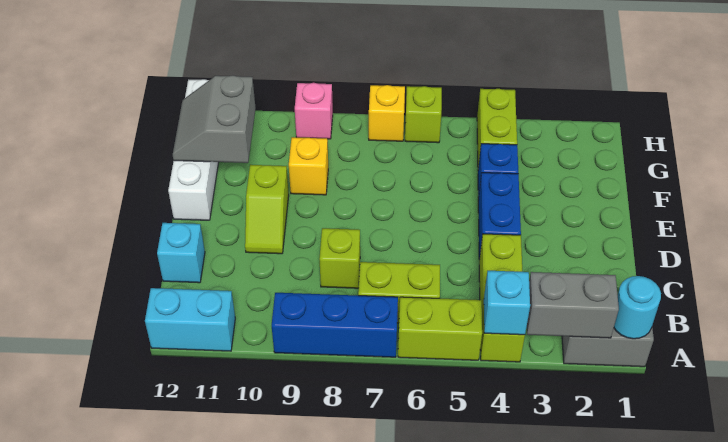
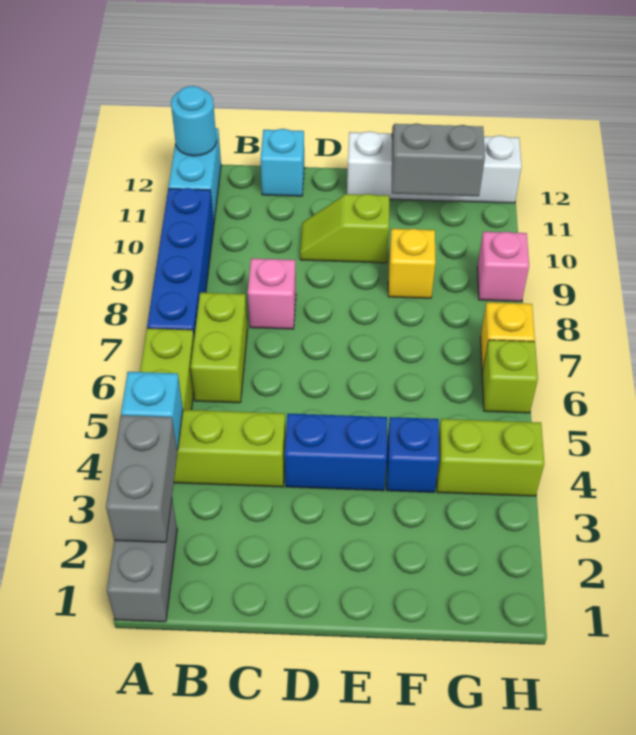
cyan round brick A1 level 2 -> cyan round brick A12 level 2
blue brick A7:A9 level 1 -> blue brick A7:A10 level 1
lime brick C8 level 1 -> pink brick C8 level 1

